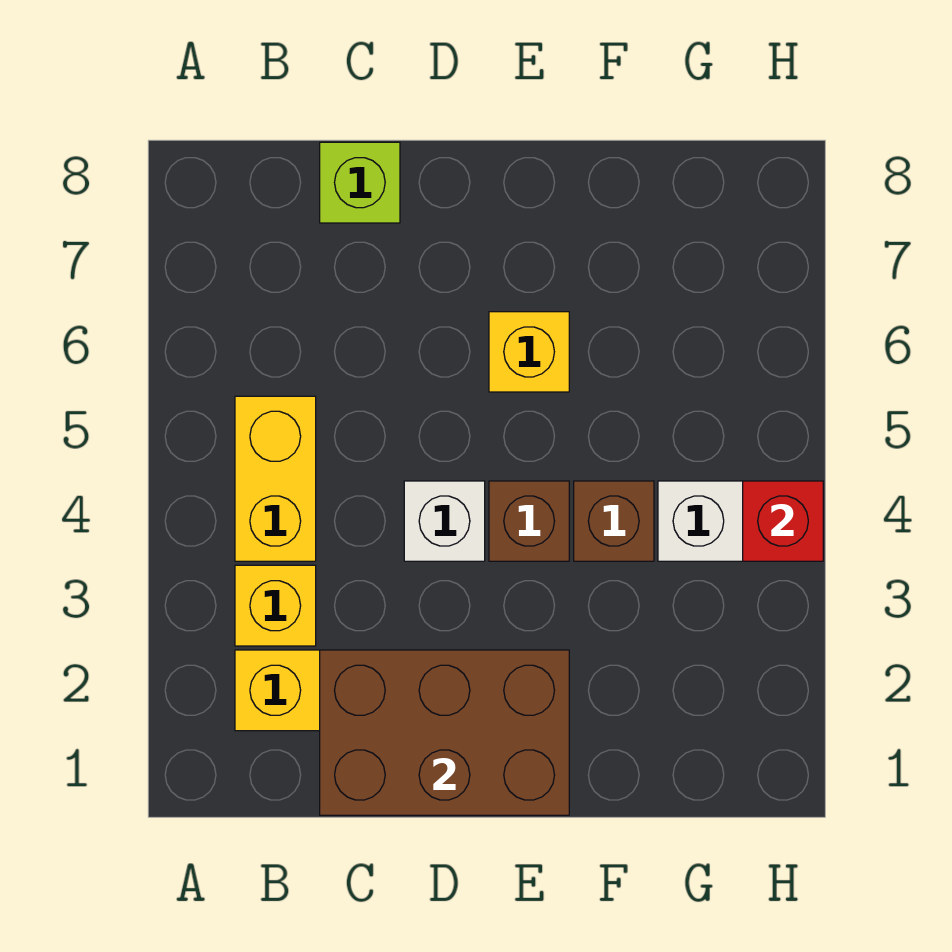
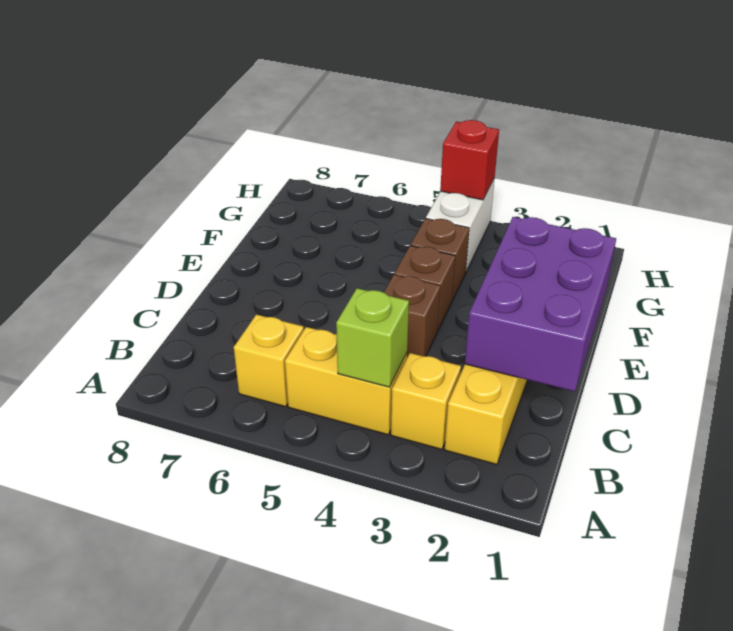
brown brick C1:E2 level 2 -> purple brick C1:E2 level 2
lime brick C8 level 1 -> lime brick B4 level 2
white brick D4 level 1 -> brown brick D4 level 1
yellow brick E6 level 1 -> yellow brick B6 level 1

